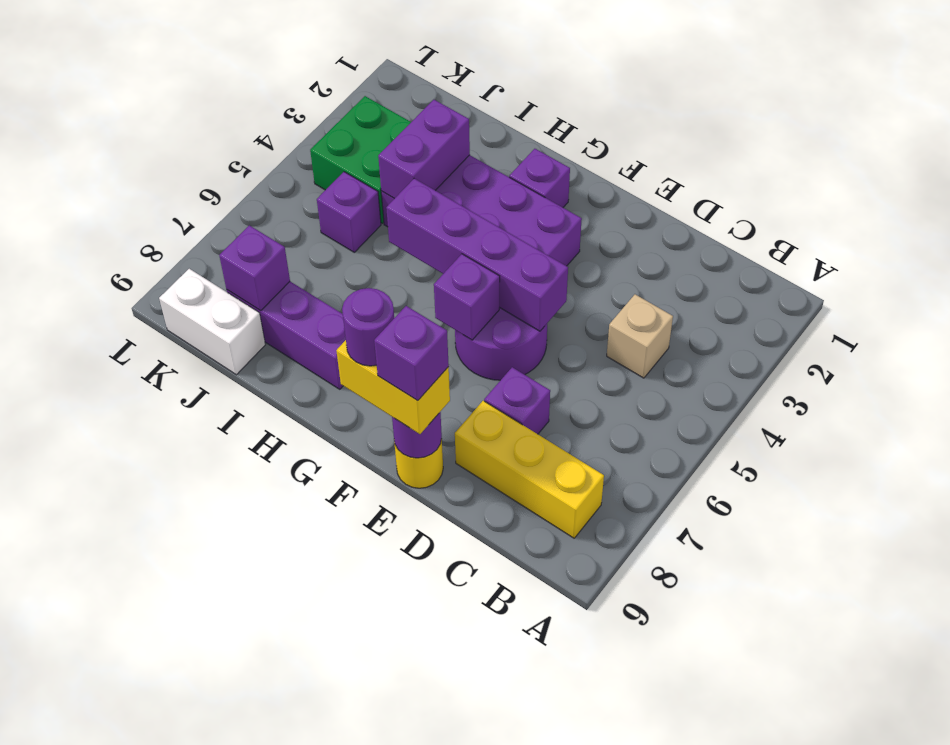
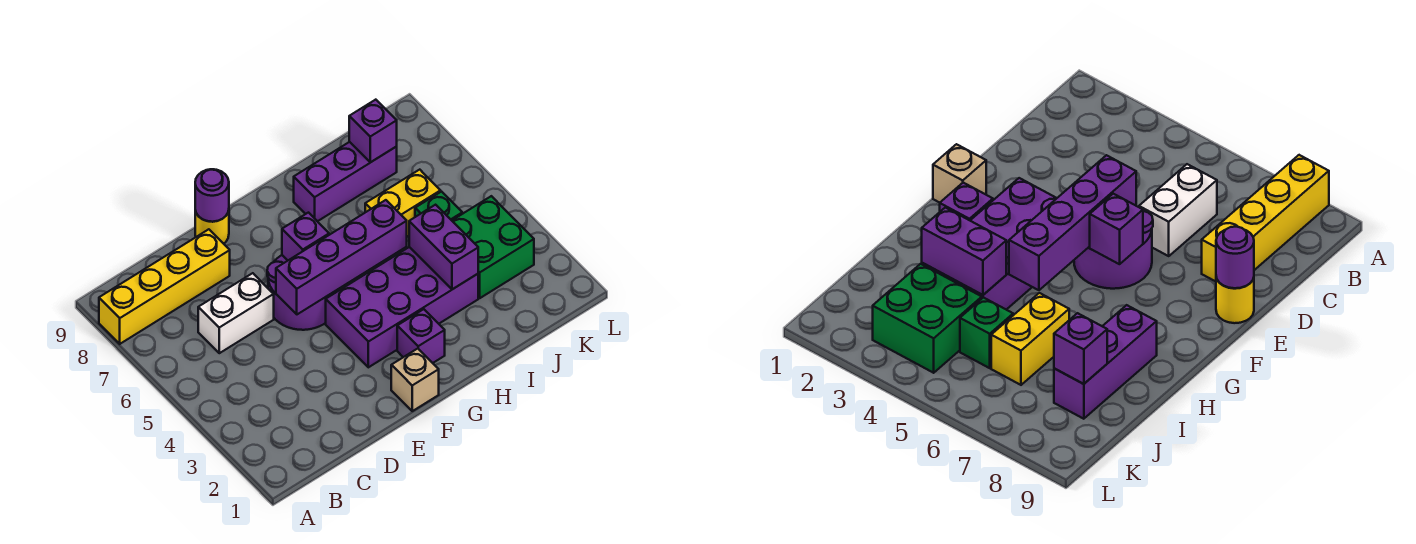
yellow brick B8:D8 level 1 -> yellow brick A8:D8 level 1
tan brick C4 level 1 -> tan brick F1 level 1
purple brick D7 level 1 -> none
yellow brick E9:F9 level 3 -> yellow brick I6:J6 level 1
purple brick E9 level 4 -> none
purple round brick F9 level 4 -> none
purple brick J5 level 1 -> green brick J5 level 1
white brick J9:K9 level 1 -> white brick C6:D6 level 1

